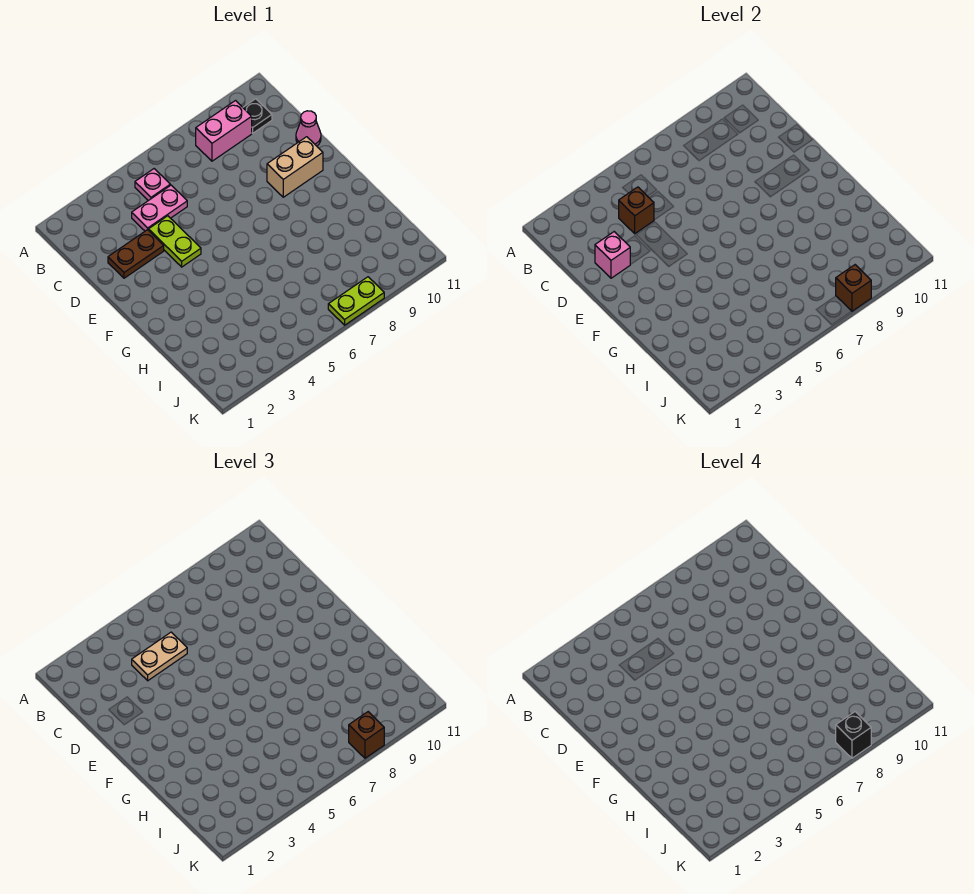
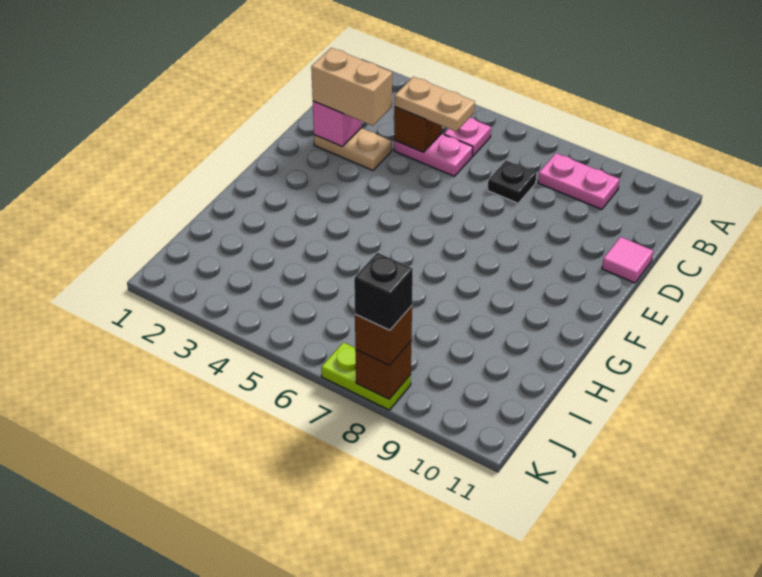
pink brick B8:B9 level 1 -> pink plate B8:B9 level 1
black plate B10 level 1 -> black plate C7 level 1
brown plate D2:D3 level 1 -> tan plate D2:D3 level 1
lime plate D4:E4 level 1 -> none
pink cone D11 level 1 -> pink tile D11 level 1
tan brick E9:E10 level 1 -> tan brick D2:D3 level 3

